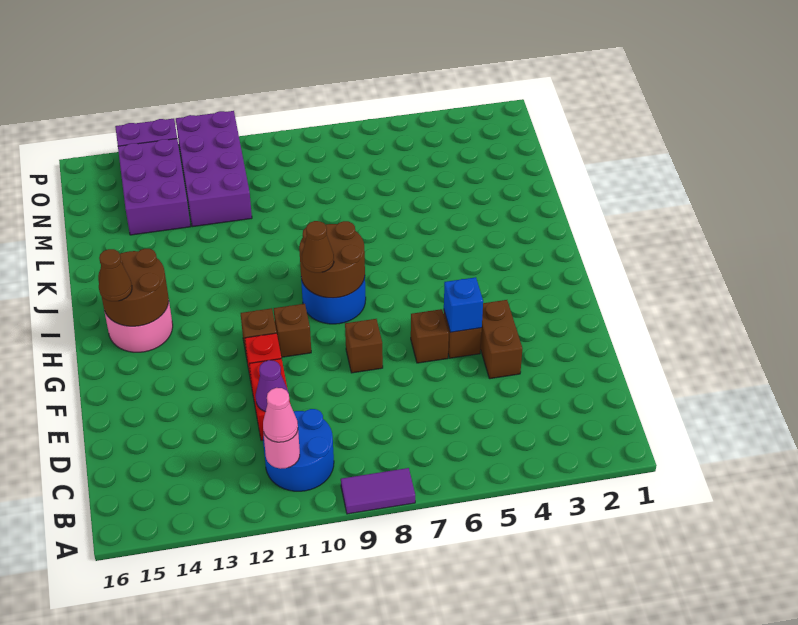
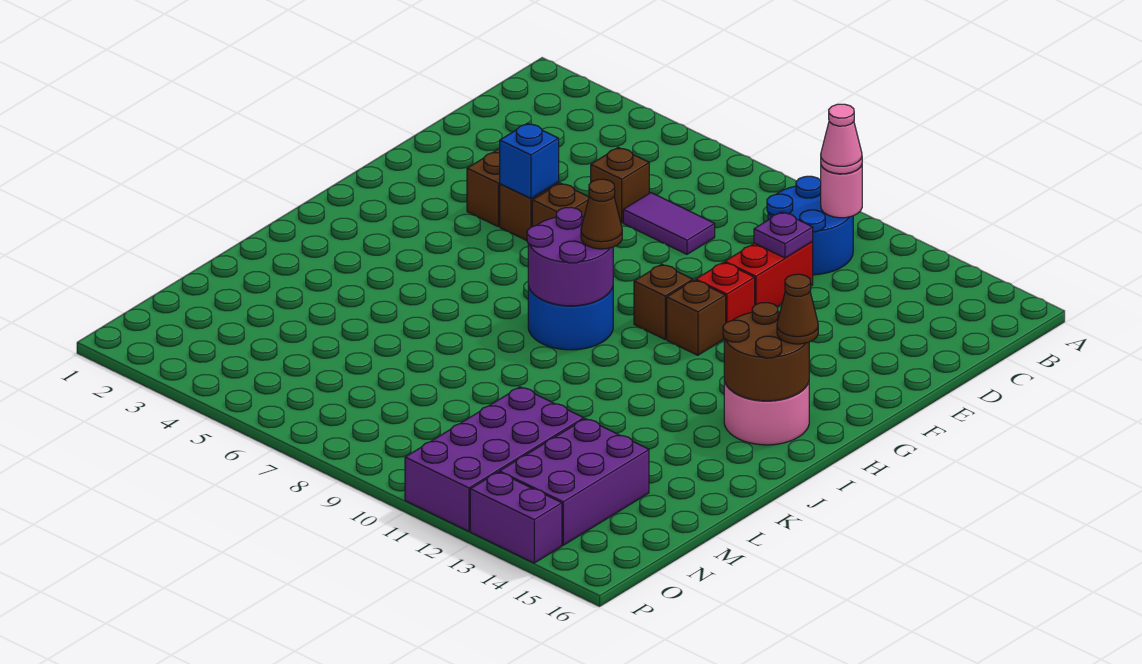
purple tile A8:A9 level 1 -> purple tile D7:D8 level 1
purple cone D11 level 2 -> purple plate D11 level 2
brown brick F8 level 1 -> brown brick D6 level 1
brown round brick H8:I9 level 2 -> purple round brick H8:I9 level 2

